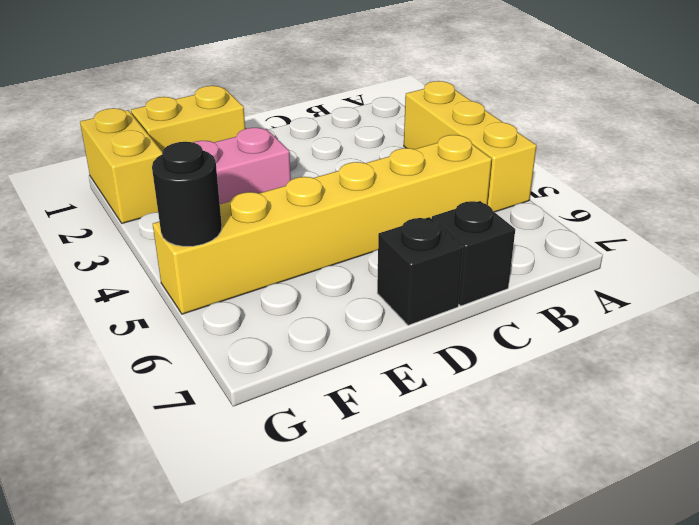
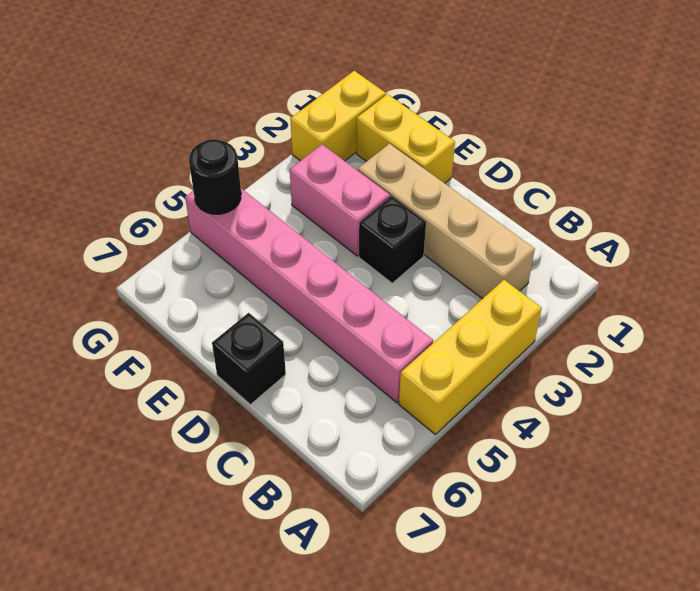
none -> tan brick B2:E2 level 1
yellow brick B5:G5 level 1 -> pink brick B5:G5 level 1
black brick C7 level 1 -> black brick D3 level 1

